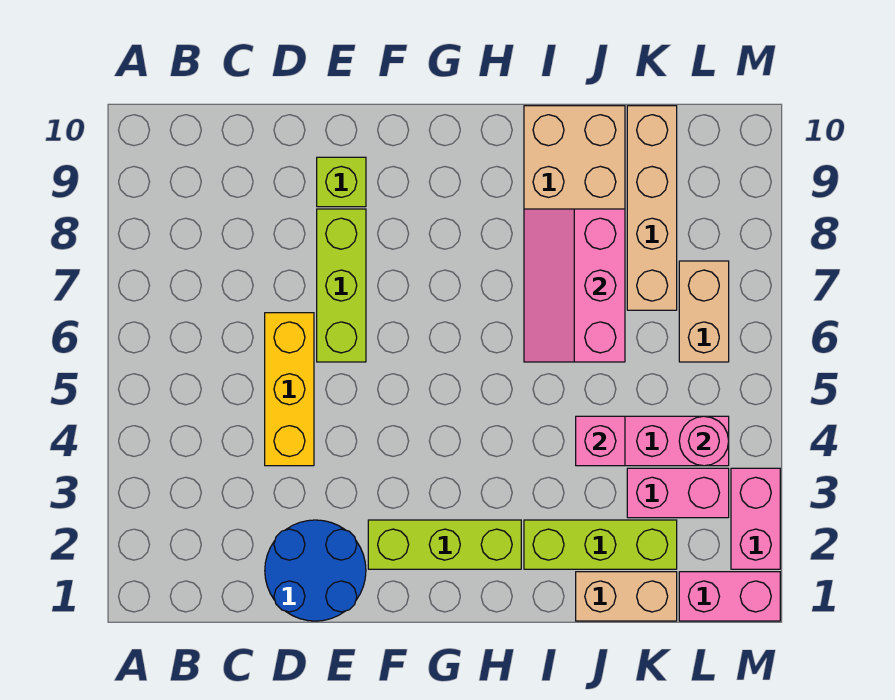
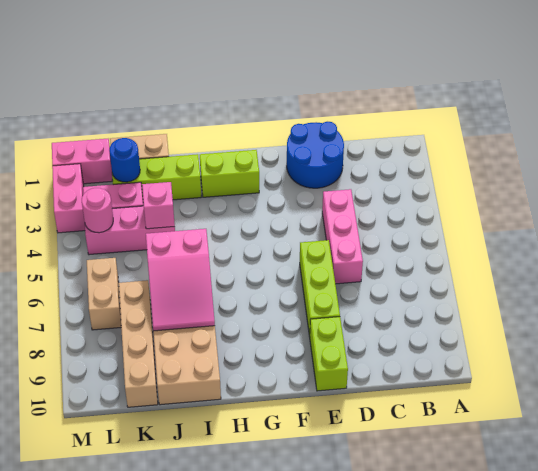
yellow brick D4:D6 level 1 -> pink brick D4:D6 level 1
lime brick E9 level 1 -> lime brick E9:E10 level 1
lime brick F2:H2 level 1 -> lime brick G2:H2 level 1
pink slope I6:J8 level 2 top J -> pink slope I6:J8 level 2 top 6
none -> blue round brick K2 level 2

